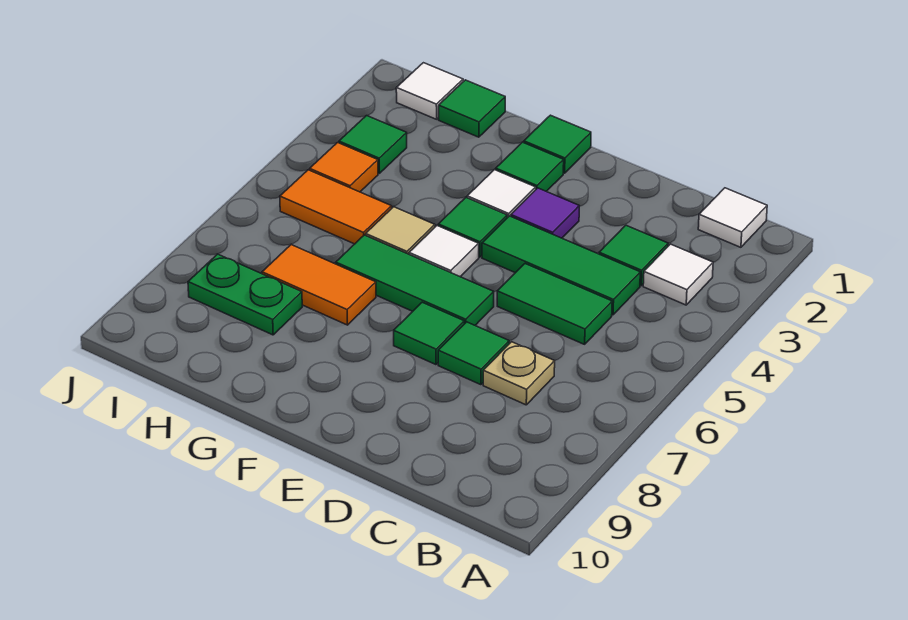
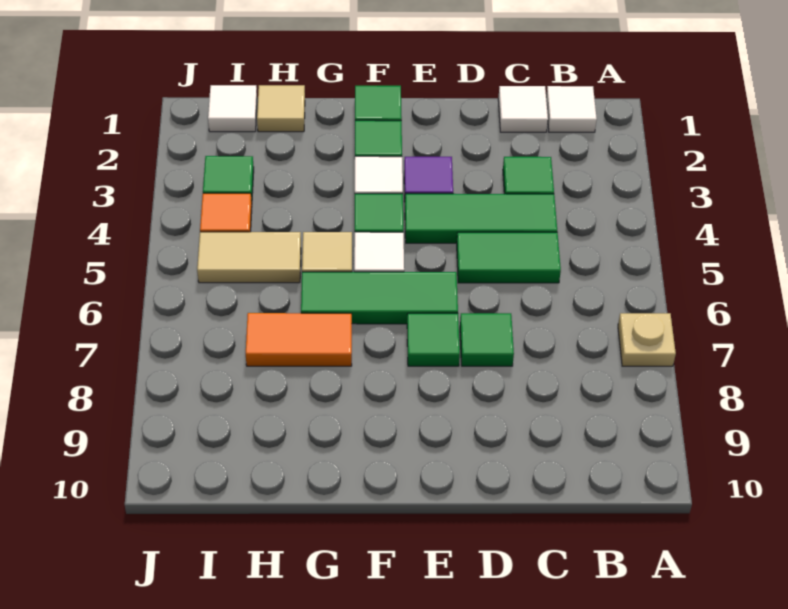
white tile B3 level 1 -> white tile C1 level 1
tan plate C7 level 1 -> tan plate A7 level 1
green tile H1 level 1 -> tan tile H1 level 1
orange tile H5:I5 level 1 -> tan tile H5:I5 level 1
green plate H8:I8 level 1 -> none

